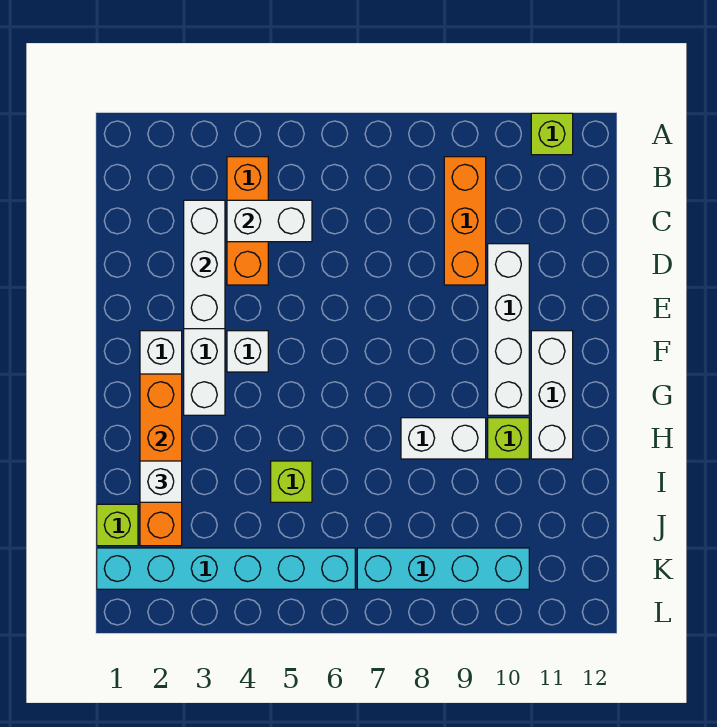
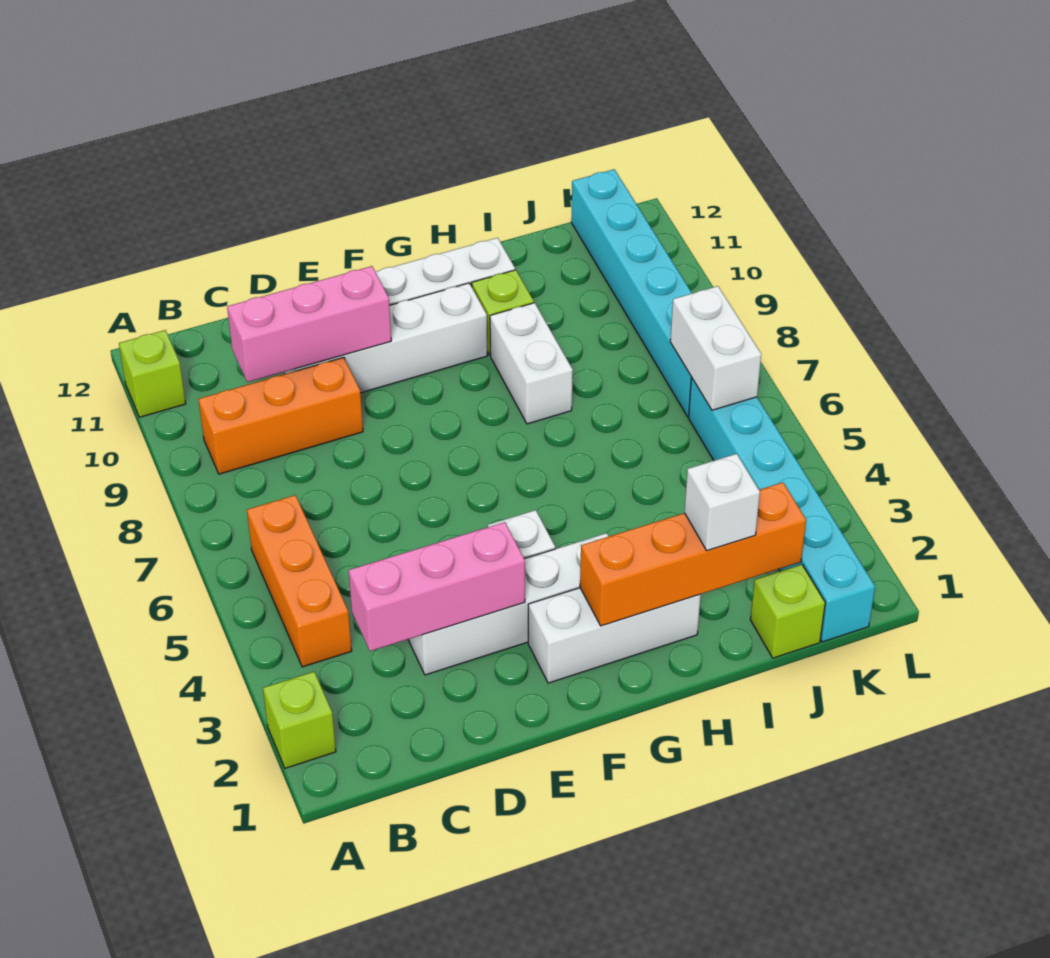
orange brick B4:D4 level 1 -> orange brick B4:B6 level 1
white brick C3:E3 level 2 -> pink brick C3:E3 level 2
white brick C4:C5 level 2 -> white brick K6:K7 level 2
none -> pink brick C10:E10 level 2
lime brick I5 level 1 -> lime brick A2 level 1
cyan brick K7:K10 level 1 -> cyan brick K7:K12 level 1

